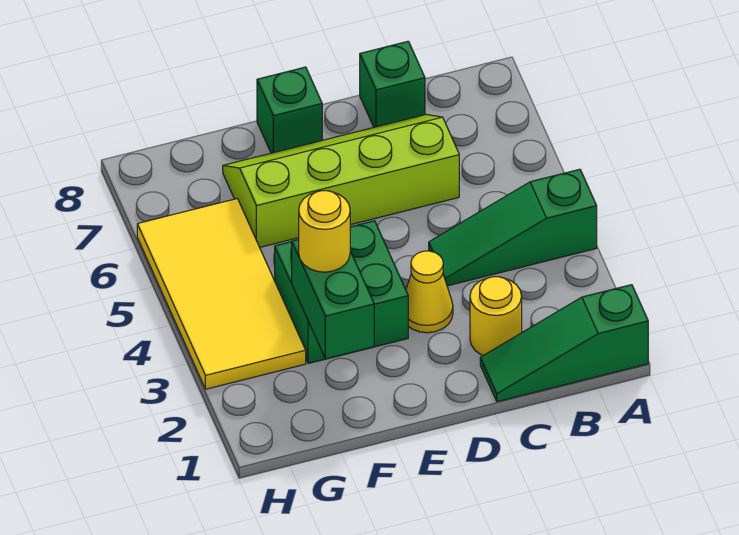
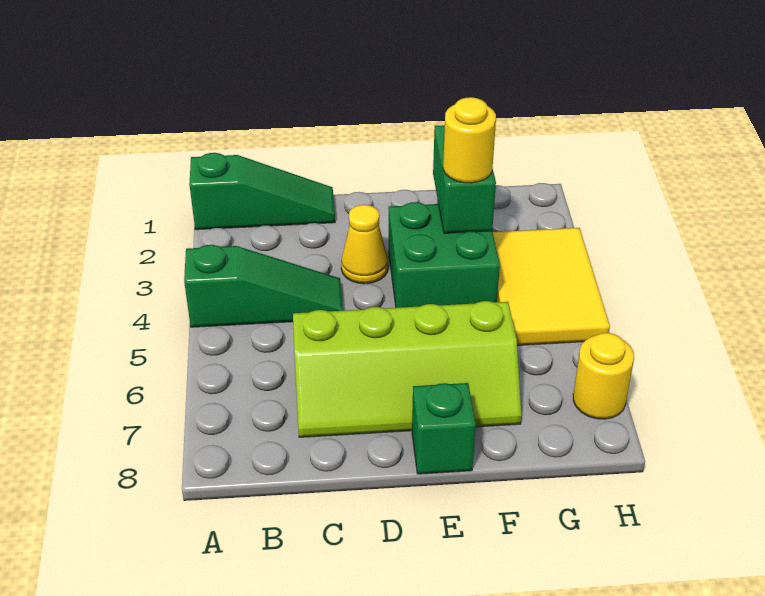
yellow round brick C2 level 1 -> yellow round brick H7 level 1
green brick C8 level 1 -> none
yellow tile G3:H6 level 1 -> yellow tile G3:H5 level 1

